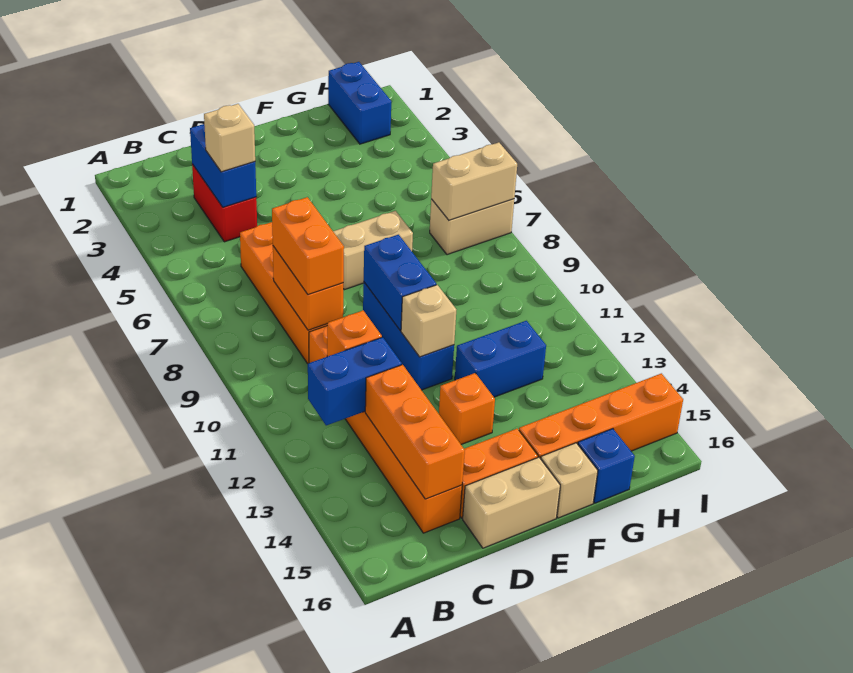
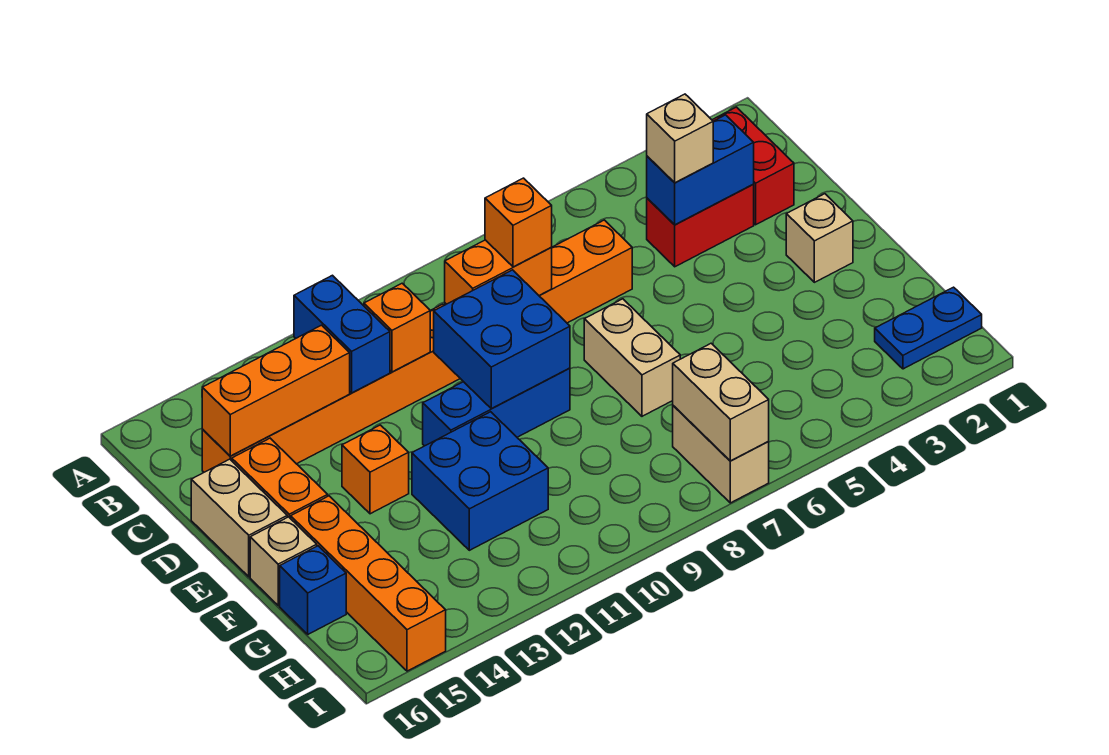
none -> red brick B2:C2 level 1
orange brick C8:C9 level 3 -> orange brick C8 level 3
blue brick E9:E10 level 2 -> blue brick D9:E10 level 2
tan brick E11 level 2 -> tan brick E2 level 1
blue brick F12:G12 level 1 -> blue brick F11:G12 level 1
blue brick H1:H2 level 1 -> blue plate H1:H2 level 1

